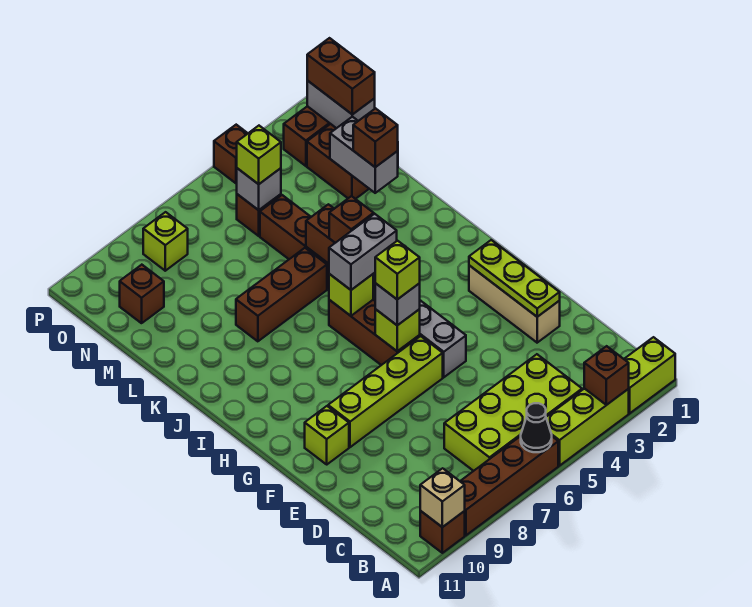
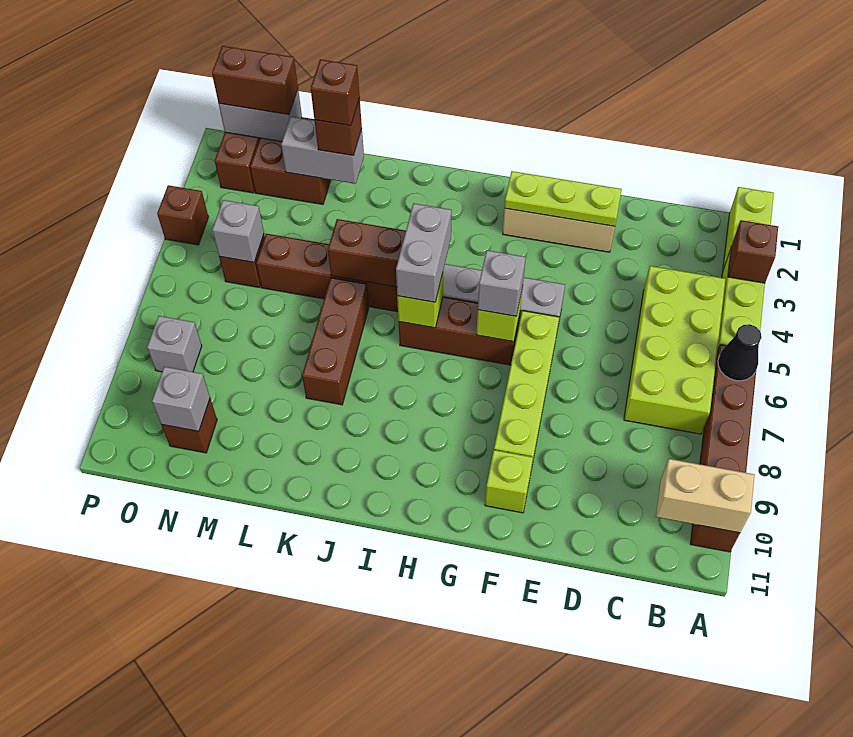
tan brick A10 level 2 -> tan brick A10:B10 level 2
lime brick G6 level 4 -> none
brown brick J5 level 3 -> brown brick L2 level 4
lime brick N5 level 3 -> none
none -> grey brick N10 level 2
lime brick O8 level 1 -> grey brick O8 level 1

